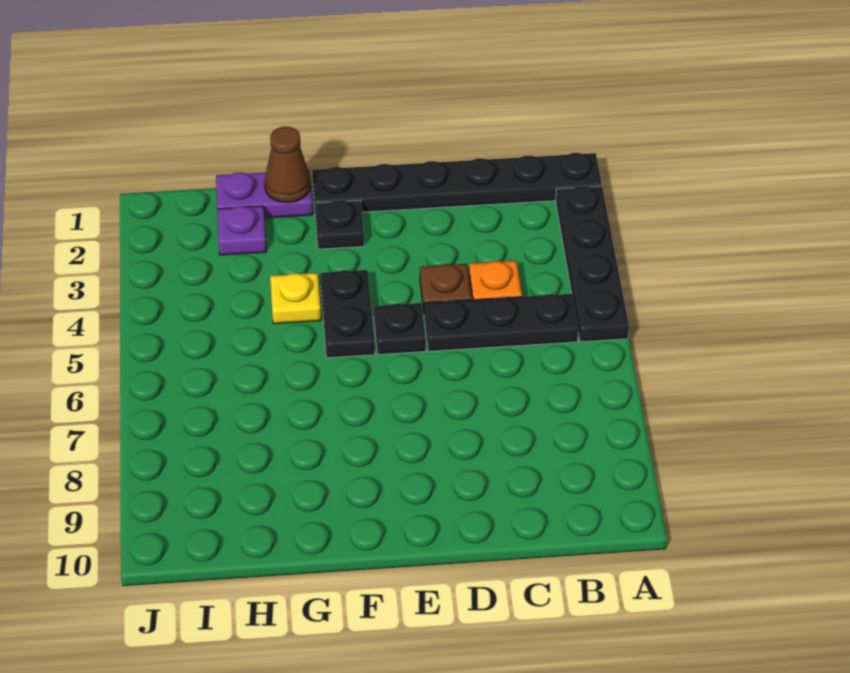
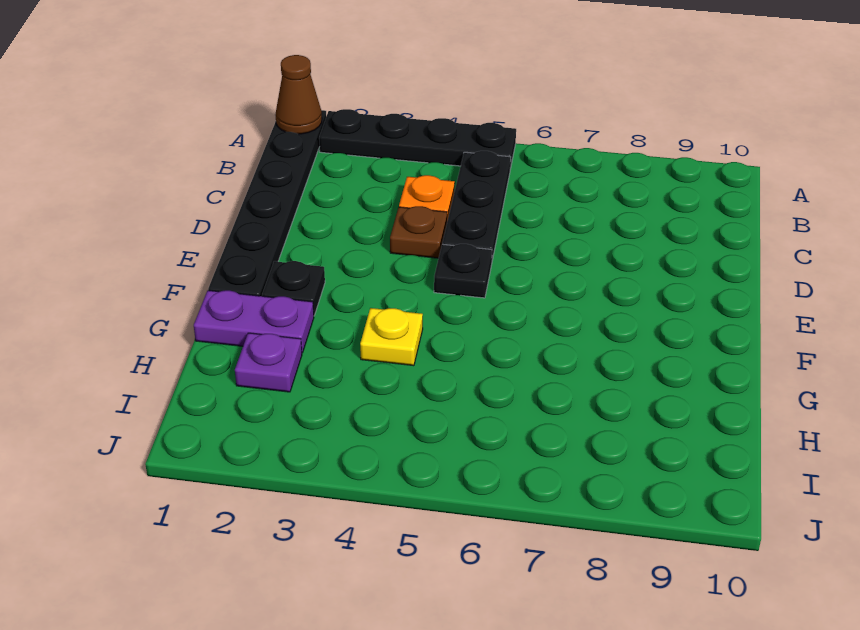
black plate F4:F5 level 1 -> none
purple plate G1:H1 level 1 -> purple plate G1:G2 level 1
brown cone G1 level 2 -> brown cone A1 level 2

